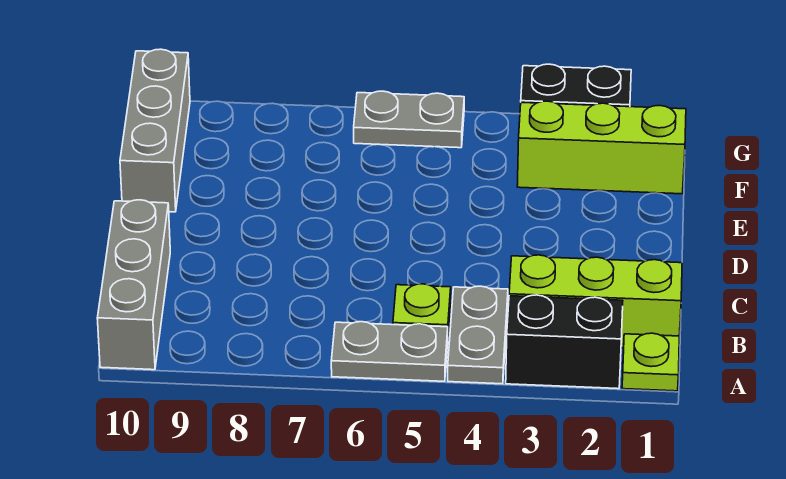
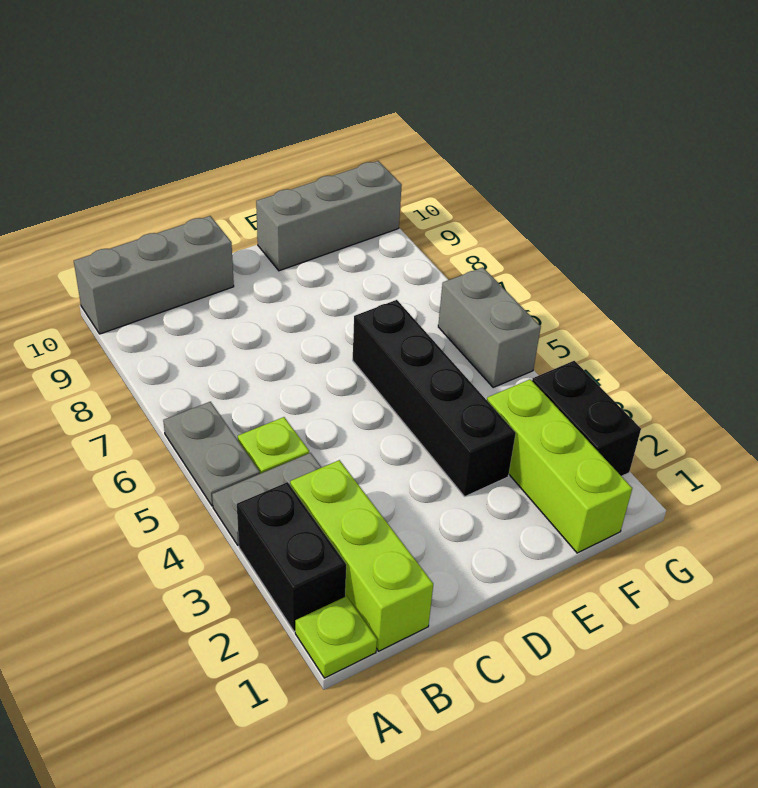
none -> black brick E3:E6 level 1
grey plate G5:G6 level 1 -> grey brick G5:G6 level 1

